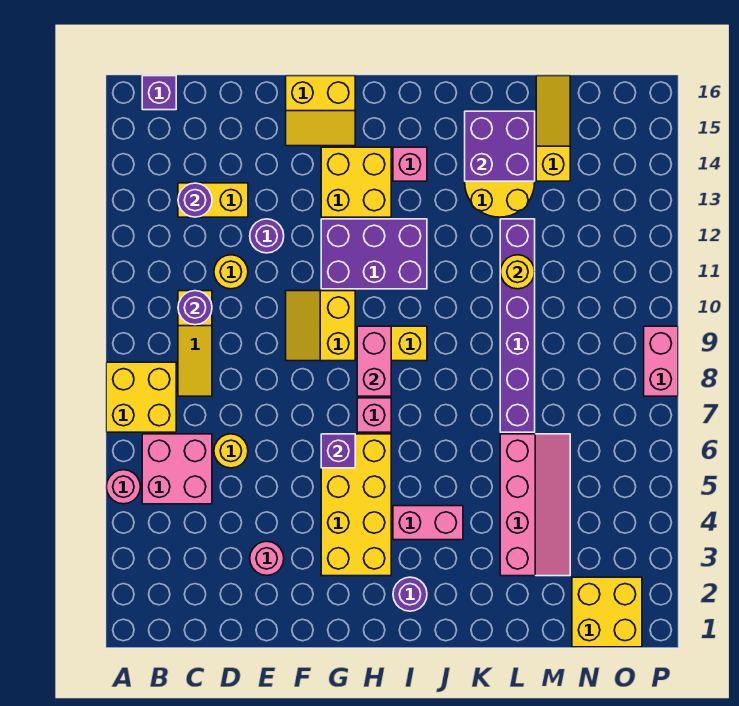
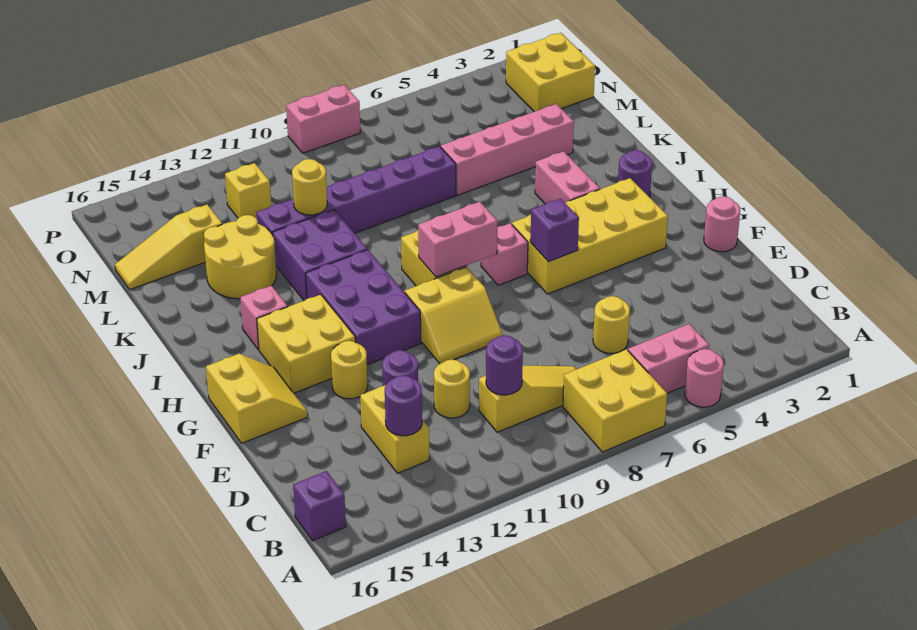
pink brick B5:C6 level 1 -> pink brick B5:B6 level 1
pink round brick E3 level 1 -> pink round brick F1 level 1
none -> yellow round brick F13 level 1
purple brick K14:L15 level 2 -> purple brick J11:K12 level 1
none -> yellow brick N12 level 1

